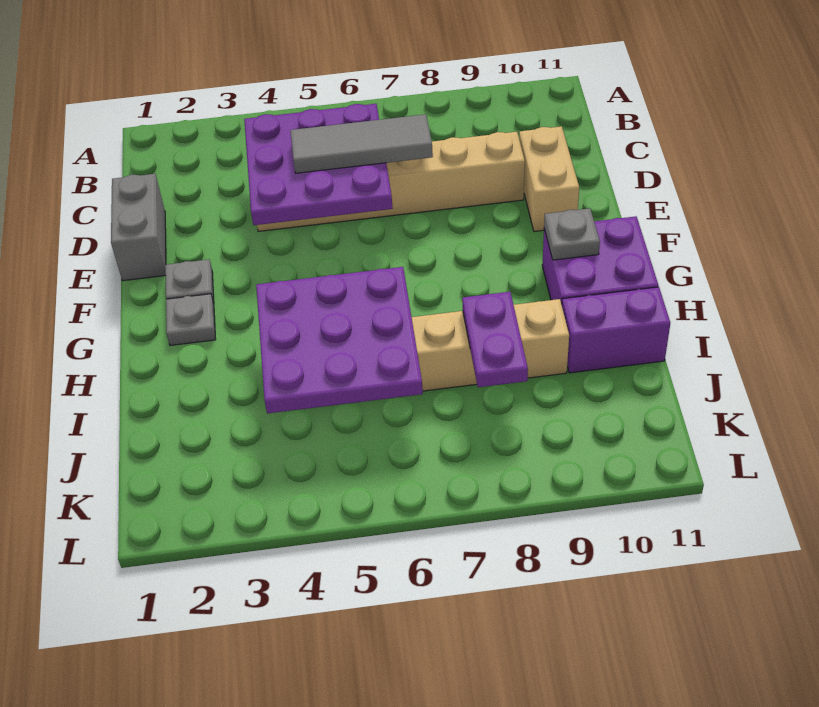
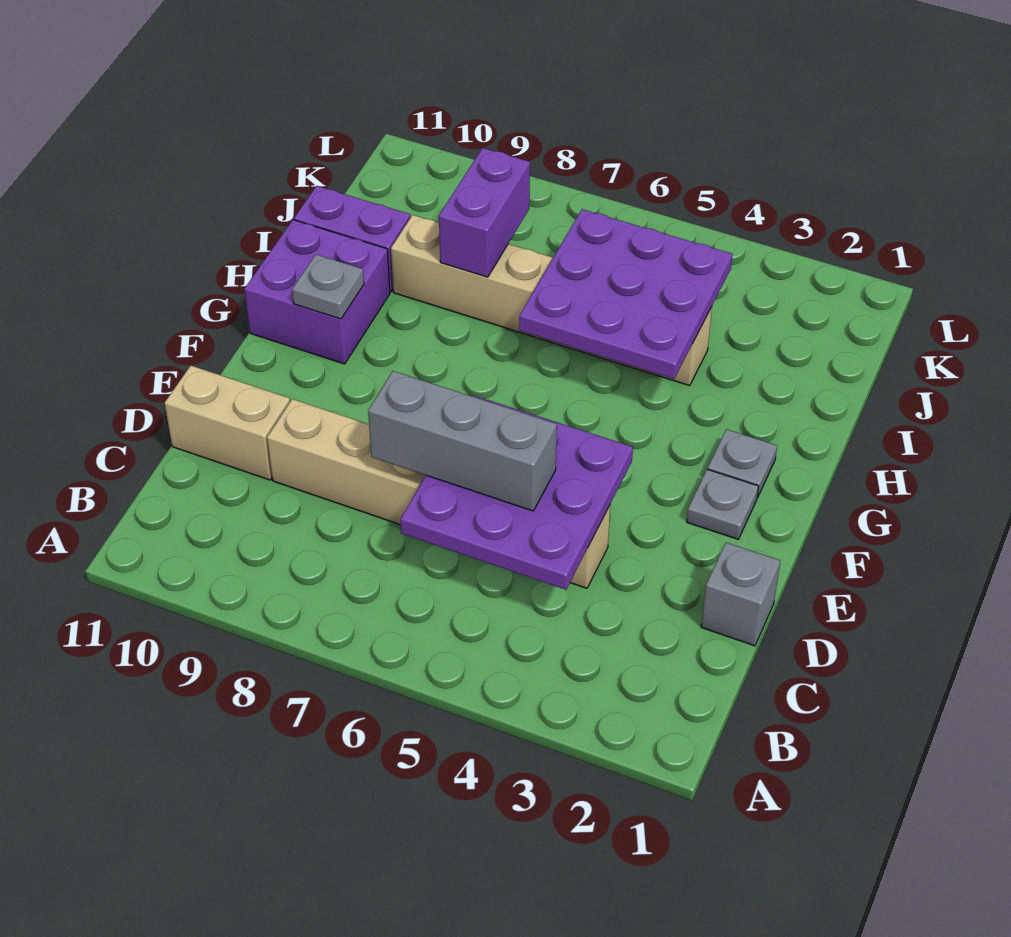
grey brick D1:E1 level 1 -> grey brick D1 level 1
grey tile D5:D7 level 3 -> grey brick D5:D7 level 3
tan brick D10:E10 level 1 -> tan brick D10:D11 level 1
purple plate I8:J8 level 2 -> purple brick I8:J8 level 2

